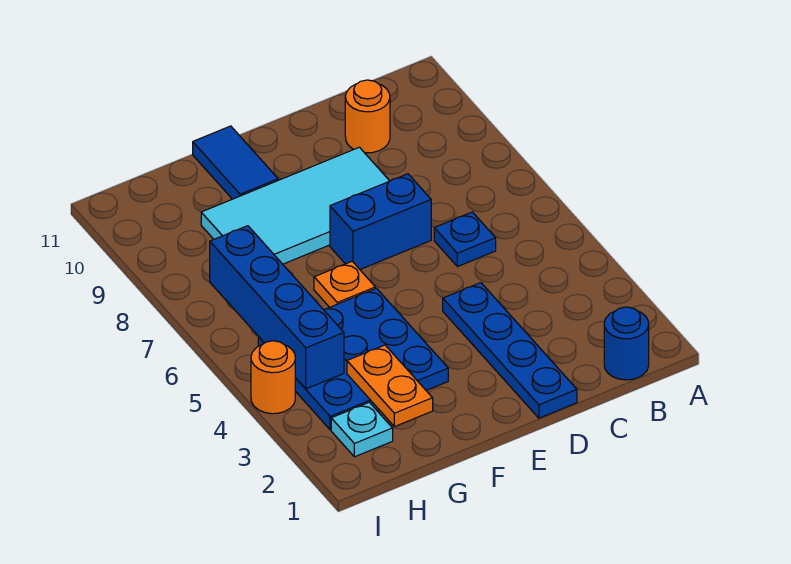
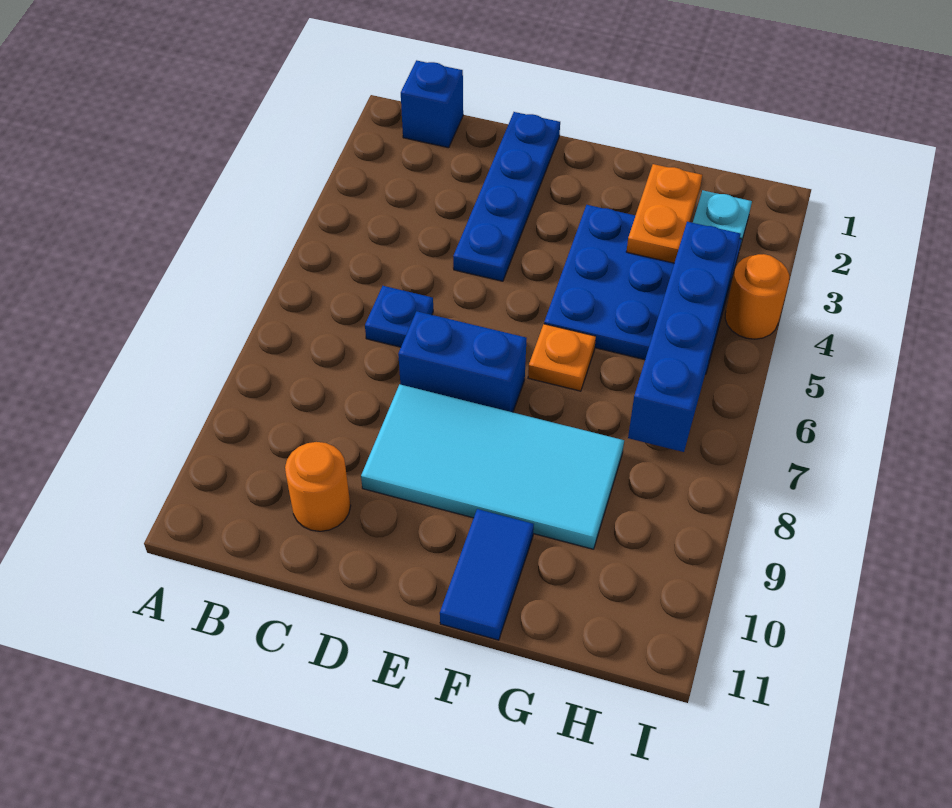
blue round brick B1 level 1 -> blue brick B1 level 1

